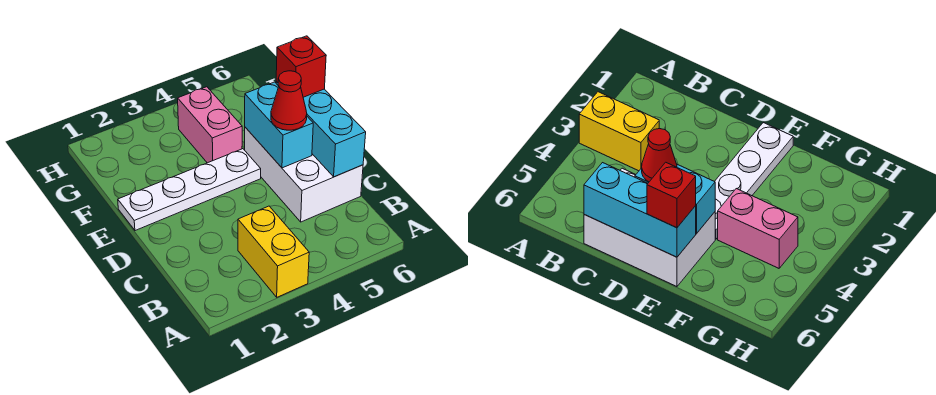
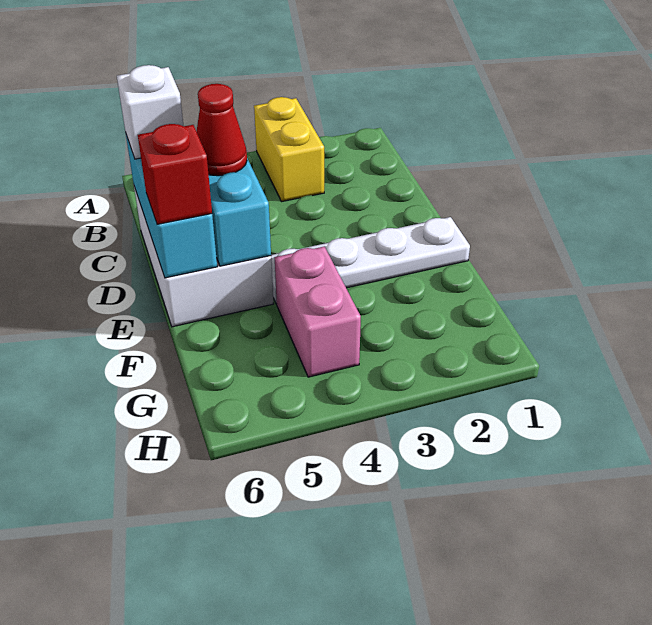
none -> white brick C6 level 3

